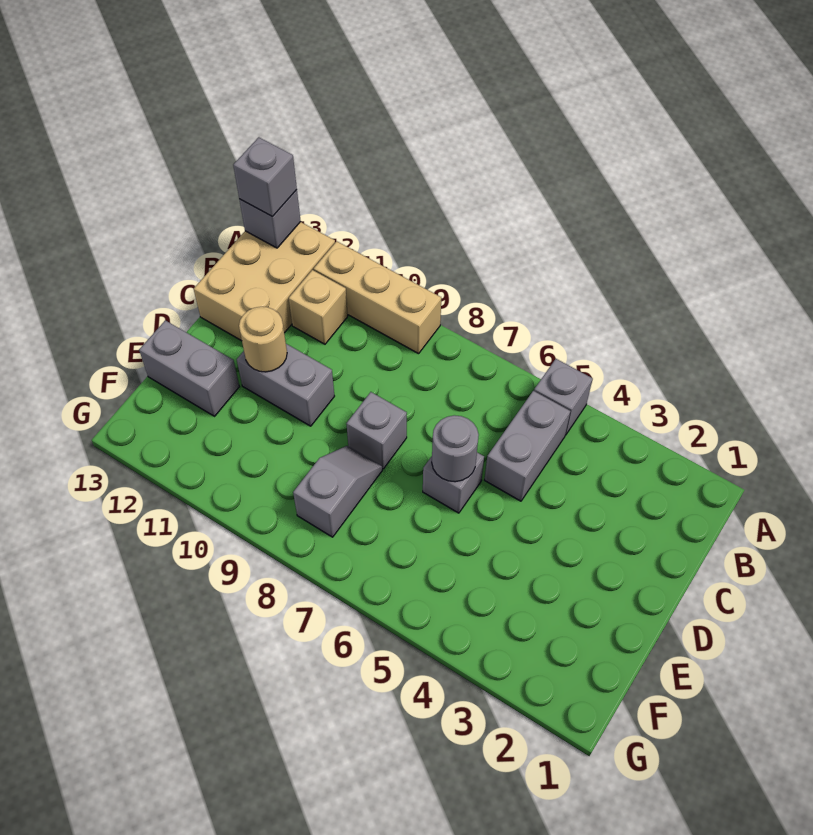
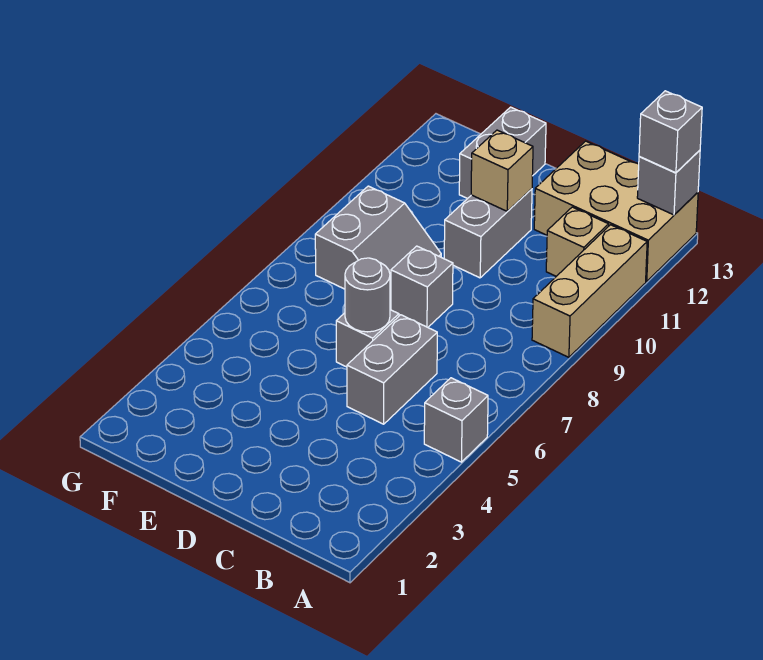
grey brick B5:C5 level 1 -> grey brick C5:C6 level 1
tan round brick D11 level 2 -> tan brick D11 level 2
grey slope E8:F8 level 1 top F -> grey slope E8:F9 level 1 top F

